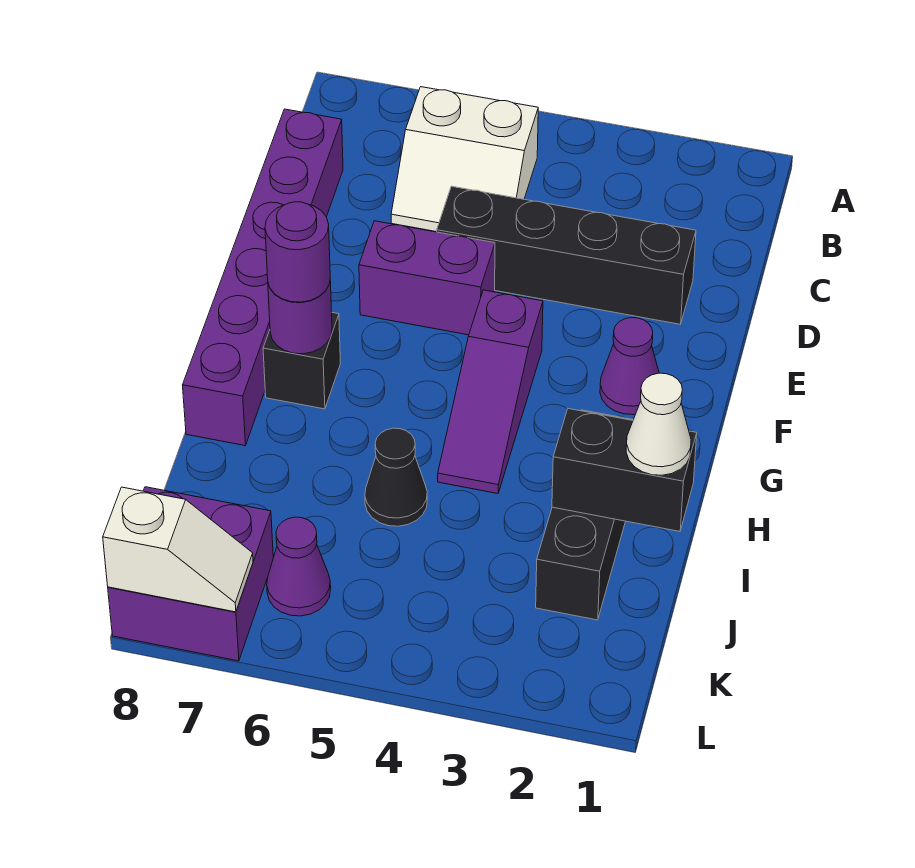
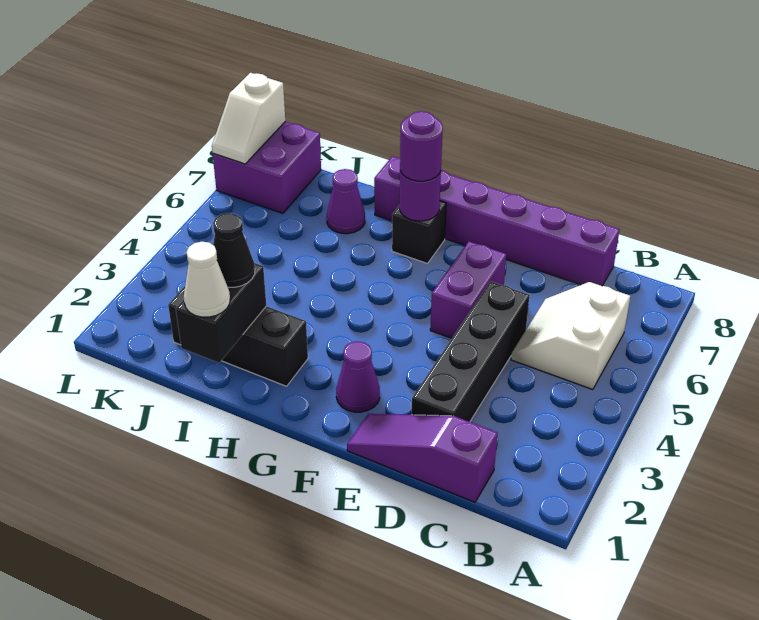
purple slope F4:H4 level 1 top F -> purple slope C1:E1 level 1 top C
black cone I5 level 1 -> black cone I2 level 3
purple cone K6 level 1 -> purple cone I7 level 1

